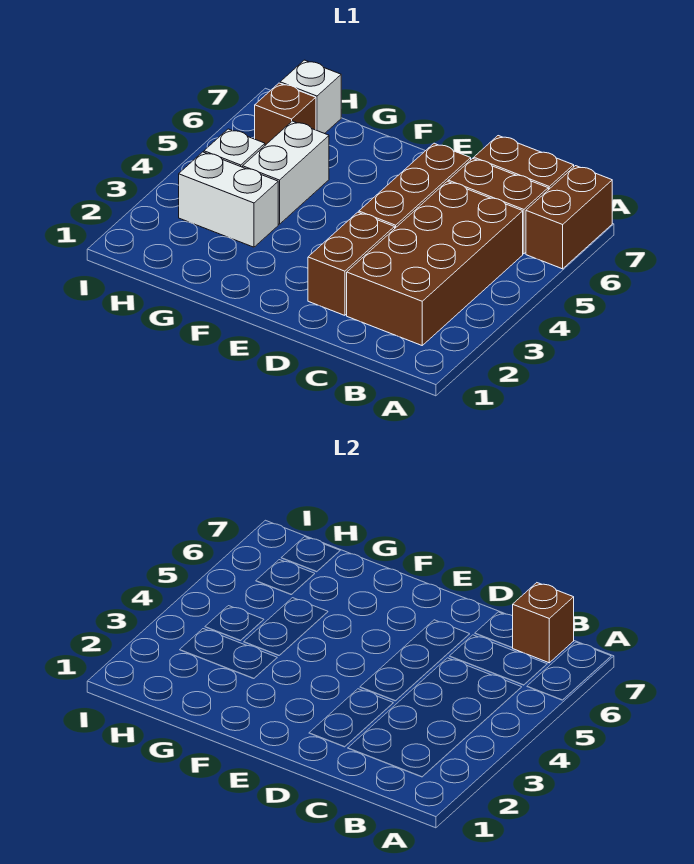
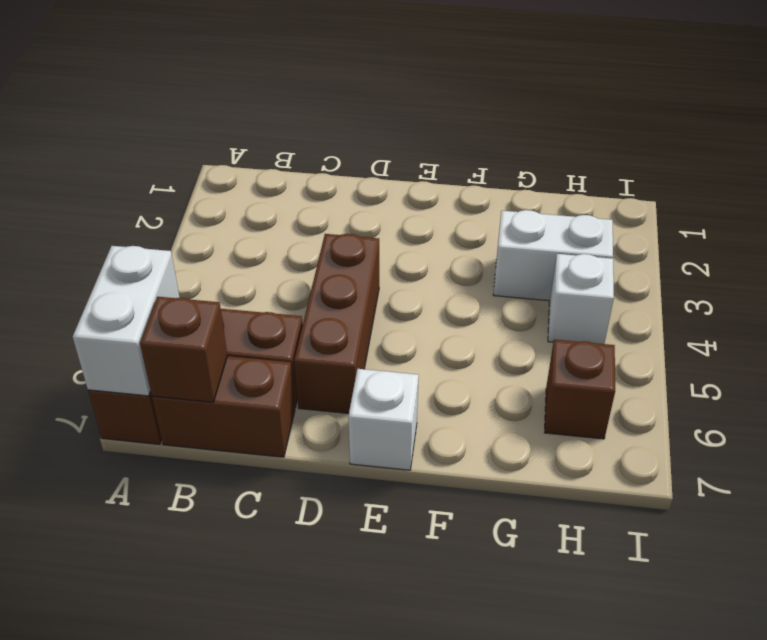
brown brick B2:C5 level 1 -> none
brown brick D2:D3 level 1 -> none
white brick G4:G5 level 1 -> white brick A6:A7 level 2
white brick H7 level 1 -> white brick E7 level 1

